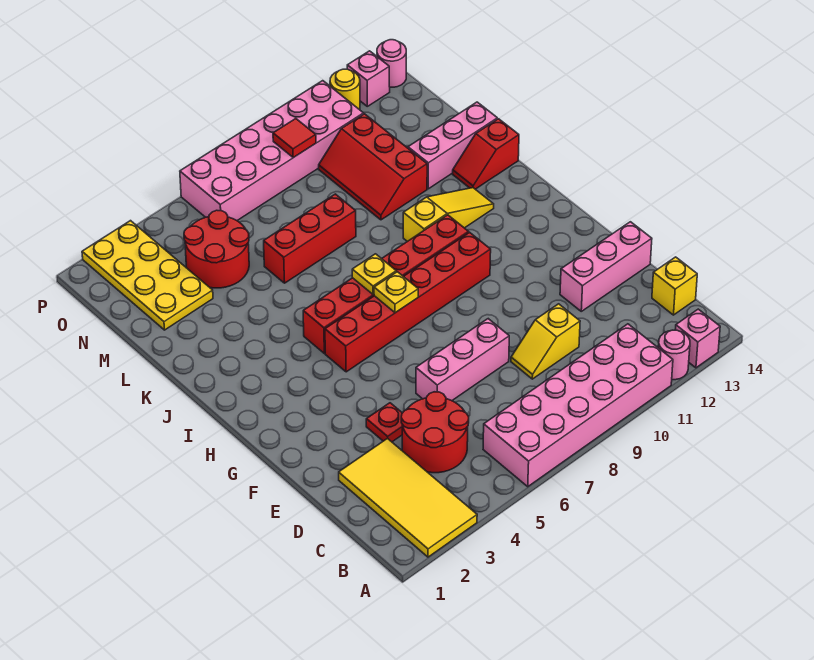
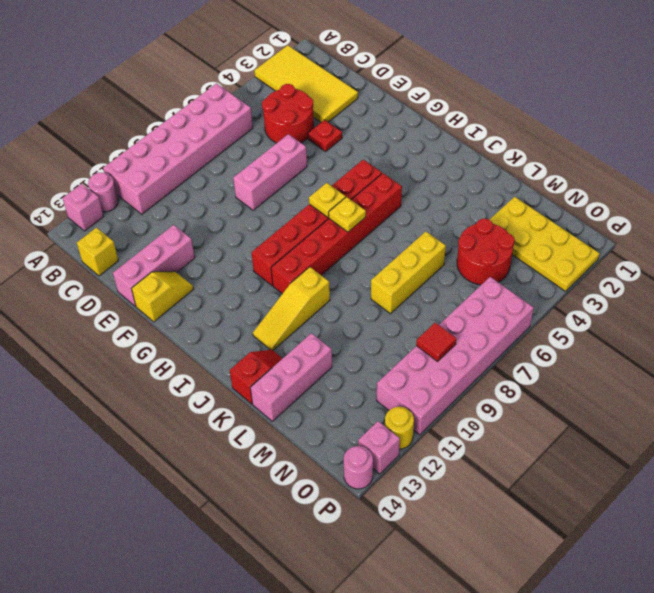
yellow slope D9:D10 level 1 top 10 -> yellow slope F13:F14 level 1 top 14
red brick L6:L8 level 1 -> yellow brick L6:L8 level 1
red slope L10:N11 level 1 top 11 -> none

